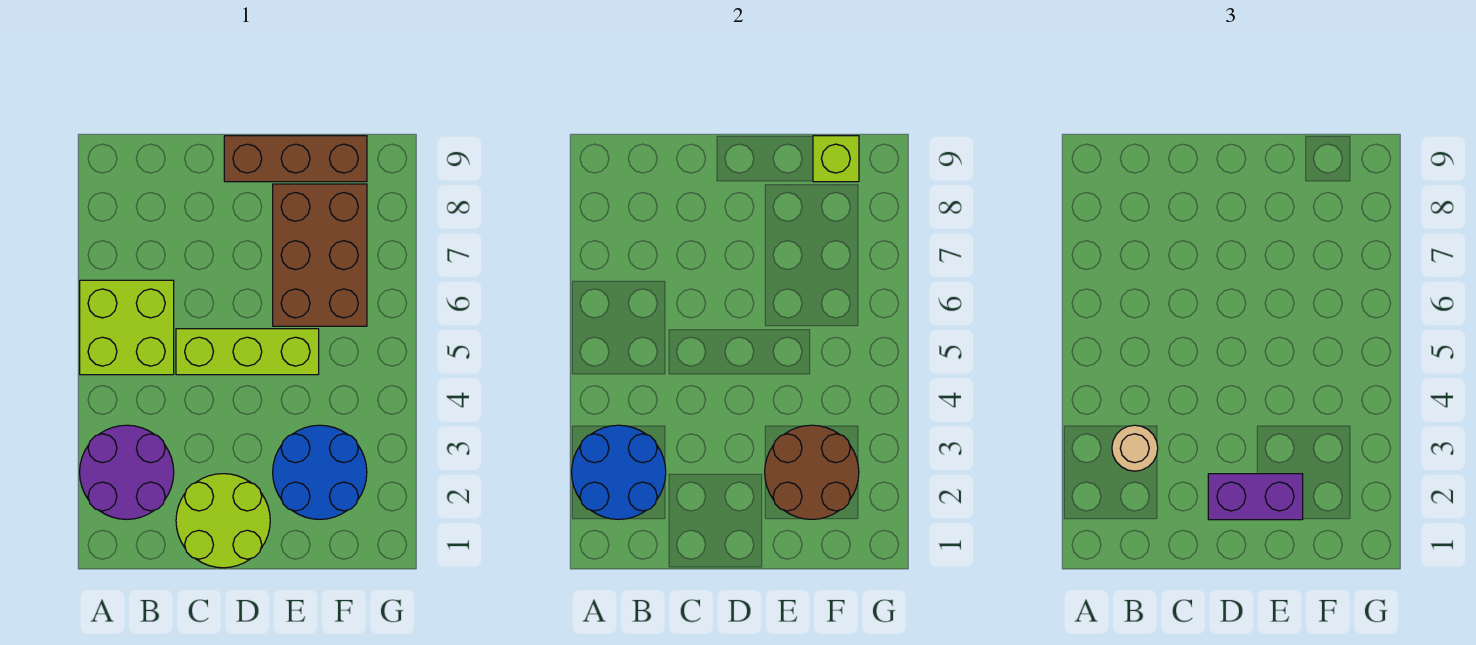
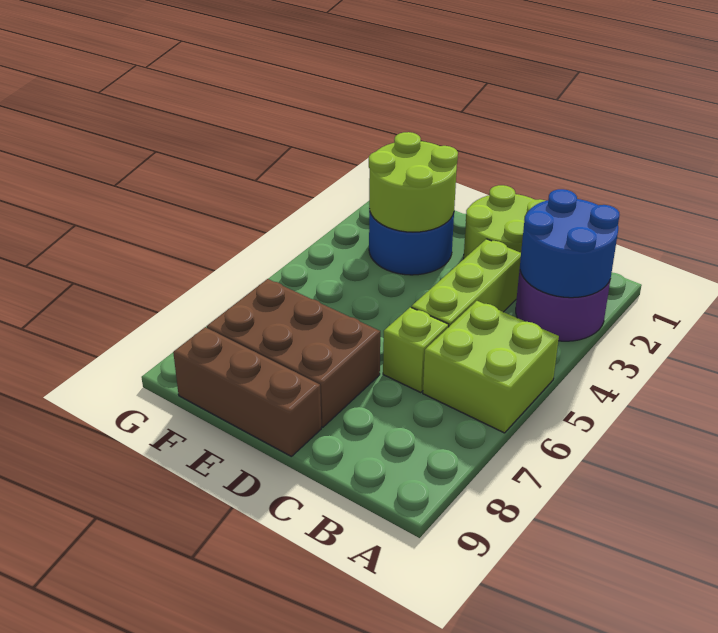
tan round brick B3 level 3 -> none
lime brick C5:E5 level 1 -> lime brick C3:C5 level 1
purple brick D2:E2 level 3 -> none
brown round brick E2:F3 level 2 -> lime round brick E2:F3 level 2
brown brick E6:F8 level 1 -> brown brick D7:F8 level 1
lime brick F9 level 2 -> lime brick C6 level 1

